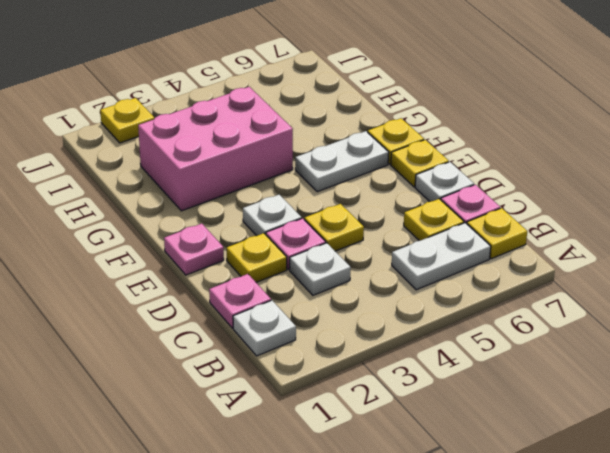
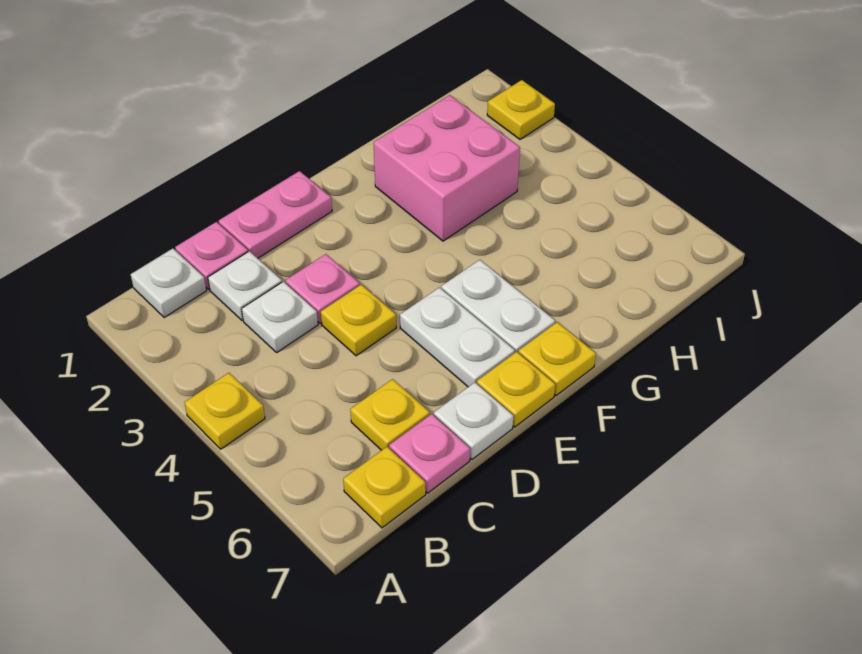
white plate B5:B6 level 1 -> white plate E5:E6 level 1
yellow plate D2 level 1 -> yellow plate A4 level 1
pink plate E1 level 1 -> pink plate D1:E1 level 1
white plate E3 level 1 -> white plate C2 level 1
pink brick G2:H4 level 1 -> pink brick G2:H3 level 1

